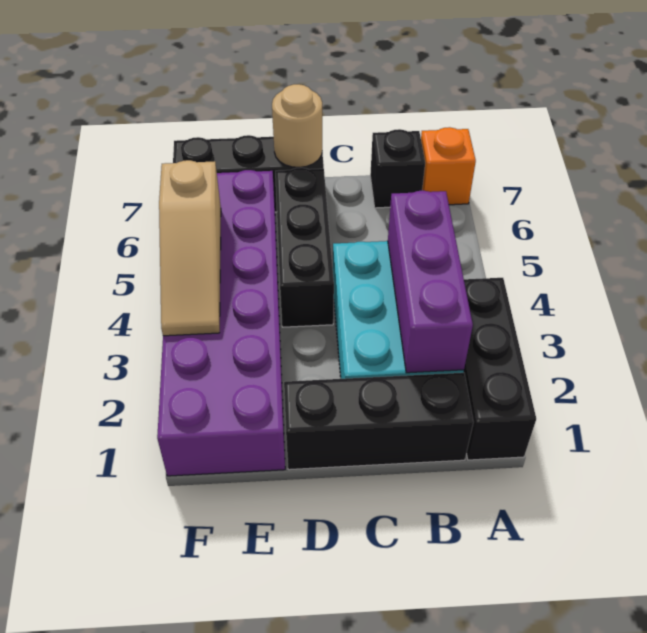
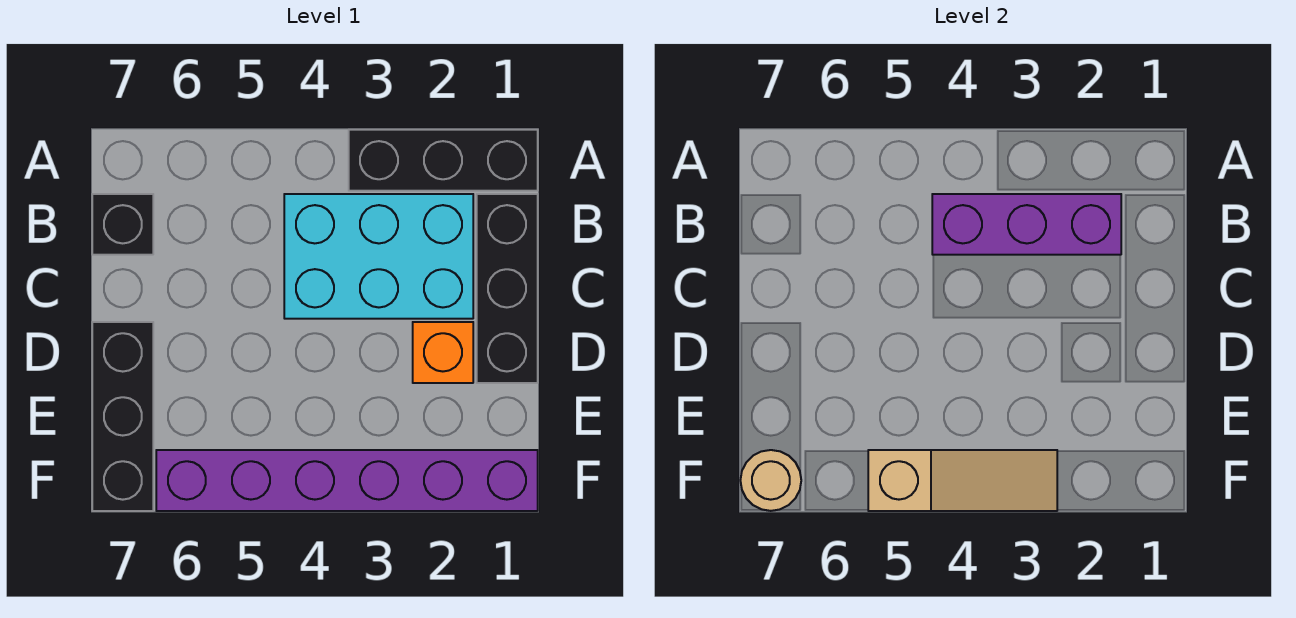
orange brick A7 level 1 -> orange brick D2 level 1
black brick D4:D6 level 1 -> none
tan round brick D7 level 2 -> tan round brick F7 level 2
purple brick E1:F6 level 1 -> purple brick F1:F6 level 1

